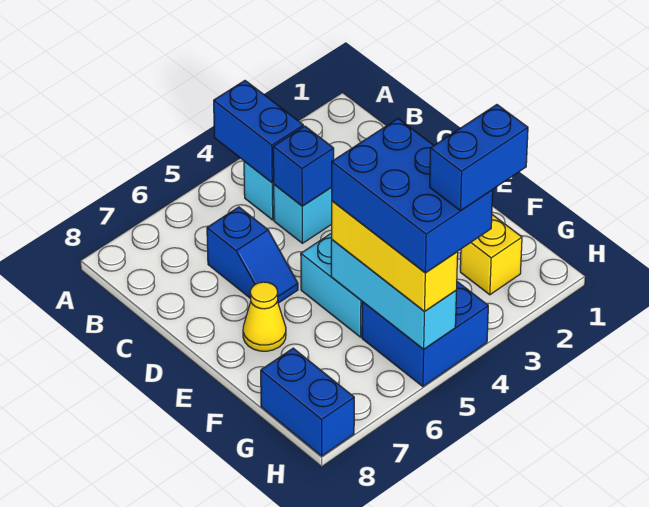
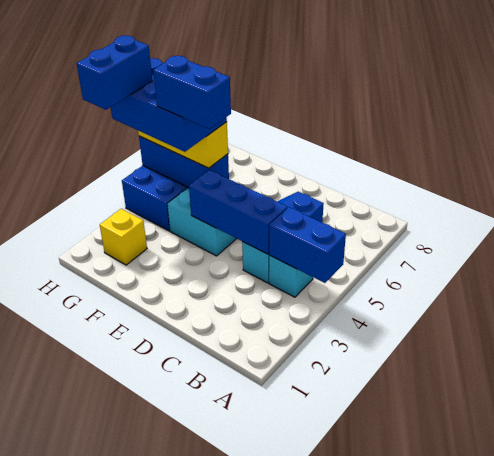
blue brick C4 level 2 -> blue brick C4:E4 level 2
yellow cone E7 level 1 -> none
cyan brick F5:H5 level 2 -> blue brick F5:H5 level 2
blue brick G8:H8 level 1 -> blue brick E4:F4 level 5

